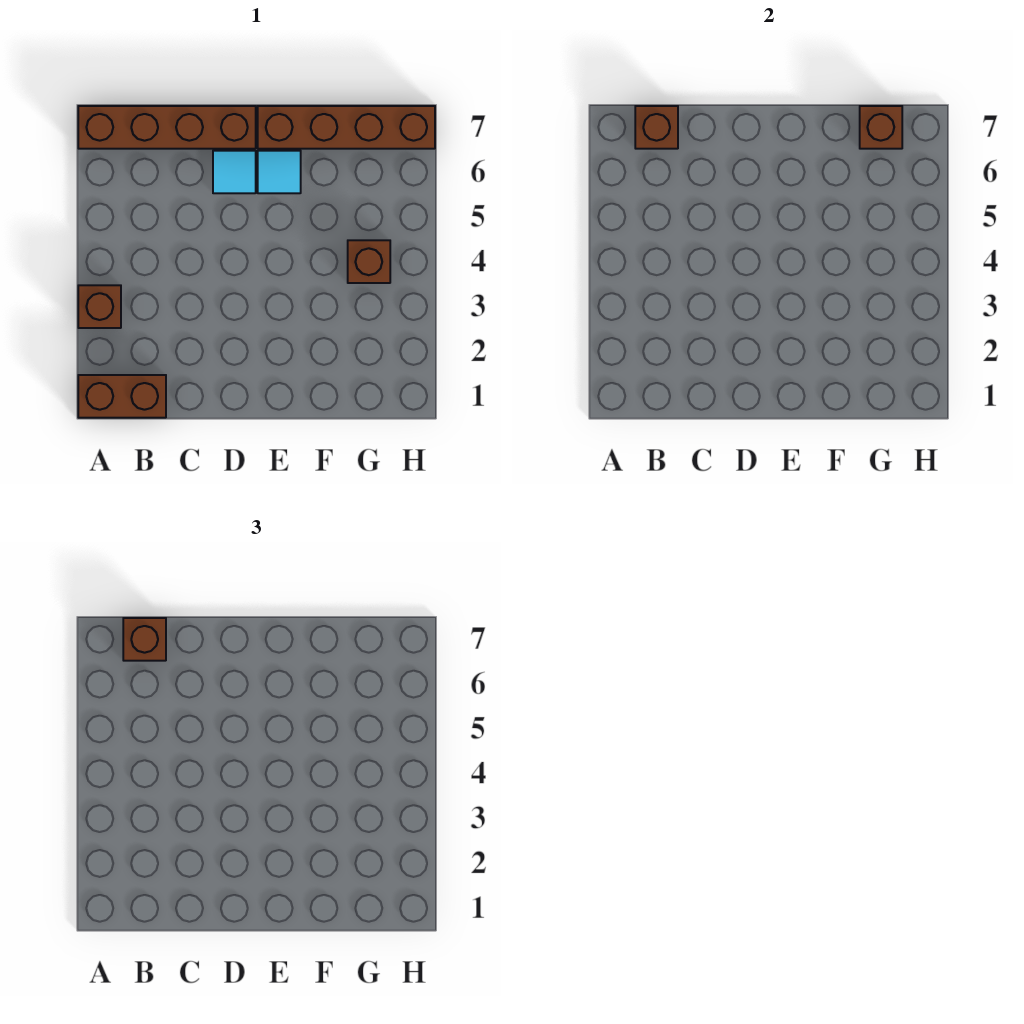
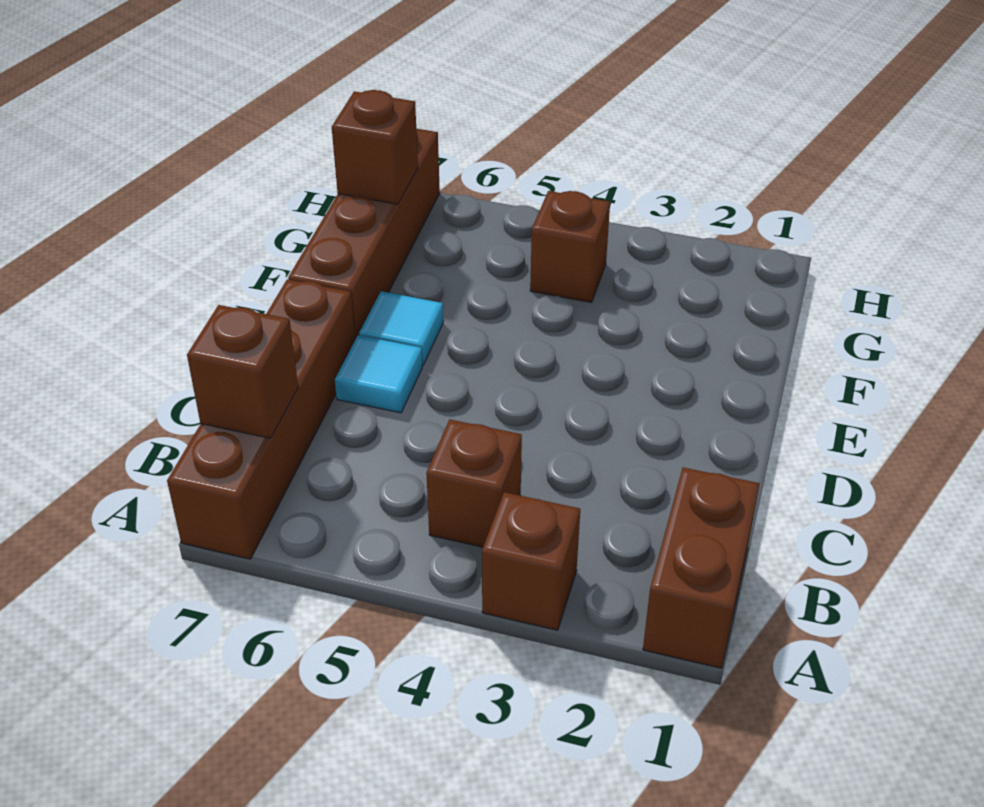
brown brick B7 level 3 -> brown brick B4 level 1

